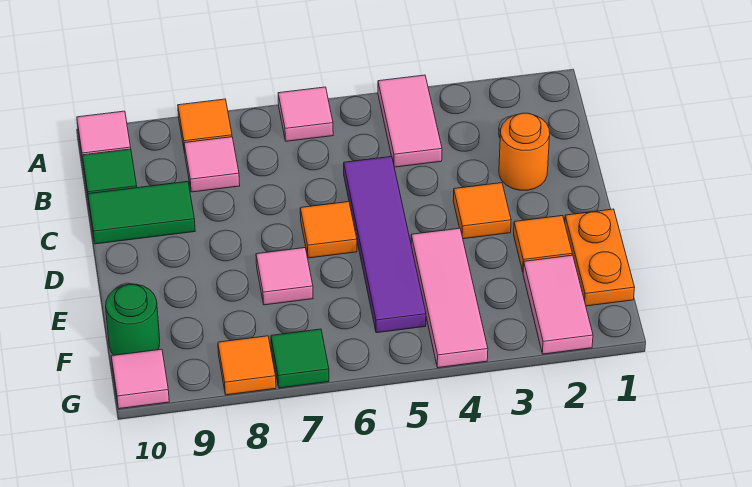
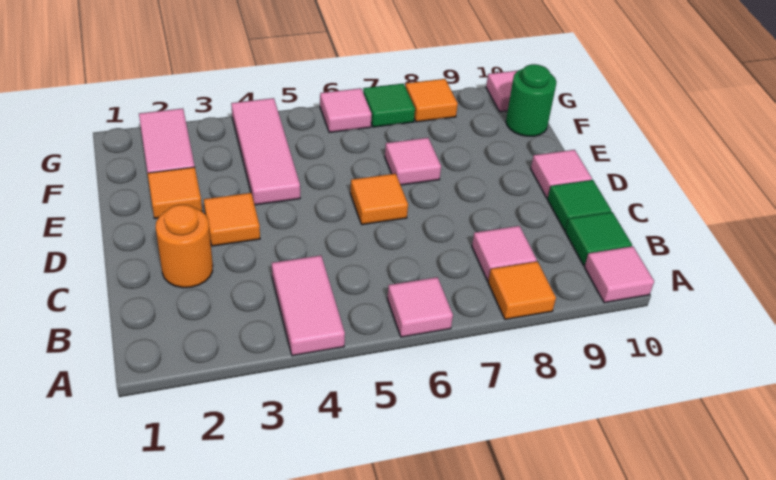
purple tile C5:F5 level 1 -> none
green tile C9:C10 level 1 -> green tile C10 level 1
none -> pink tile D10 level 1
orange plate E1:F1 level 1 -> none
none -> pink tile G6 level 1

